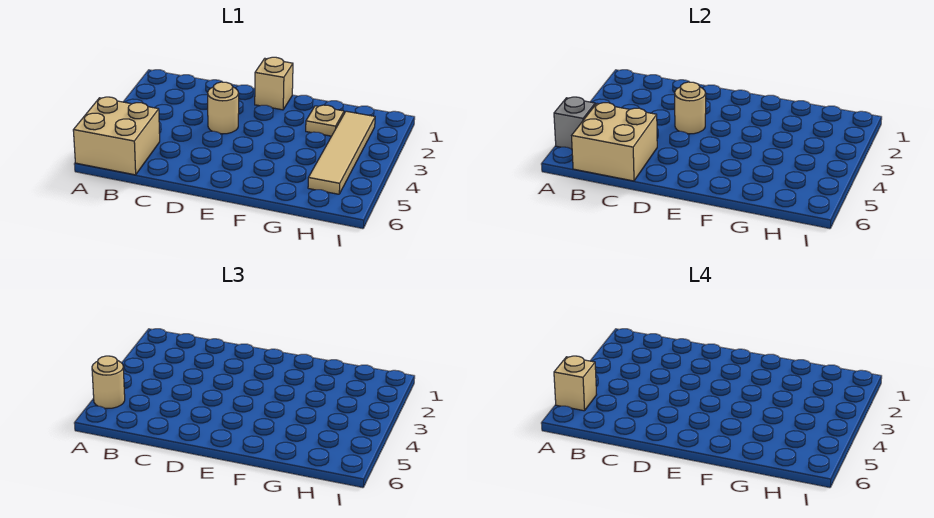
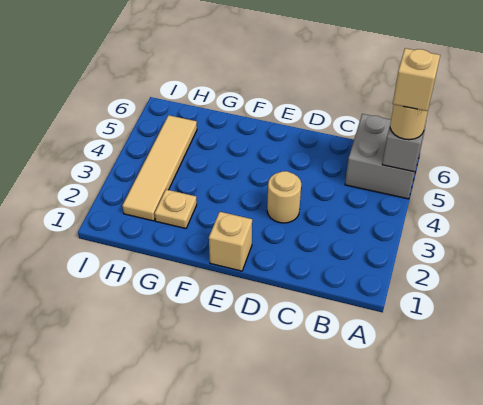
tan brick A5:B6 level 1 -> grey brick A5:B6 level 1
tan brick B5:C6 level 2 -> none
tan round brick D3 level 2 -> none

